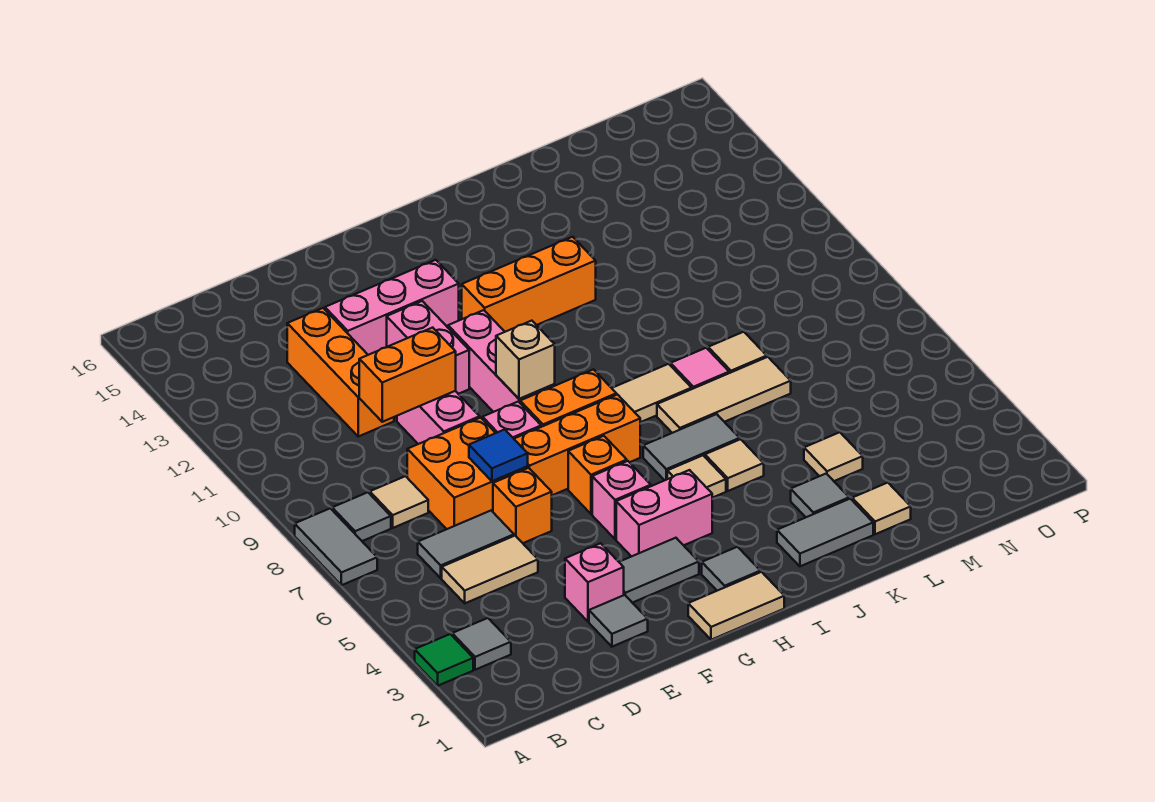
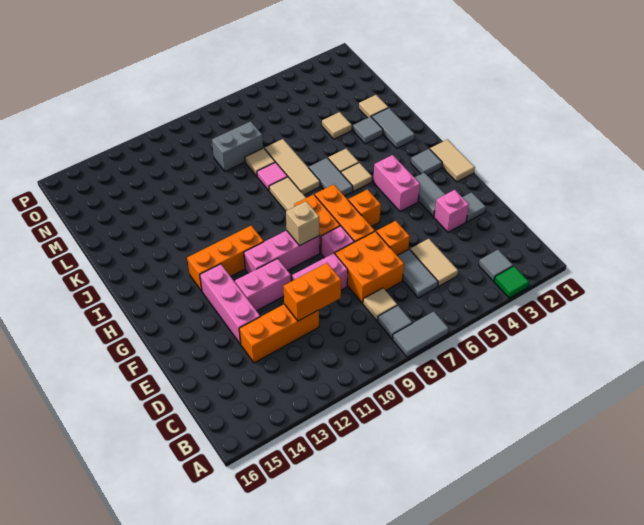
orange brick D10:E10 level 2 -> orange brick D10:D11 level 2
blue tile E7 level 2 -> none
pink brick G5 level 1 -> none
orange brick H12:J12 level 1 -> orange brick H11:H13 level 1
none -> grey brick M8:M9 level 1

